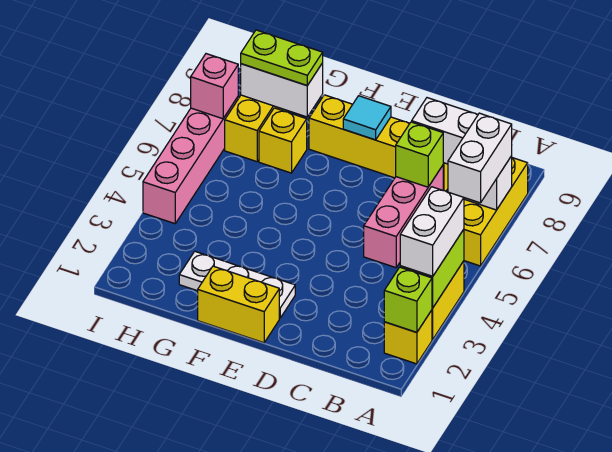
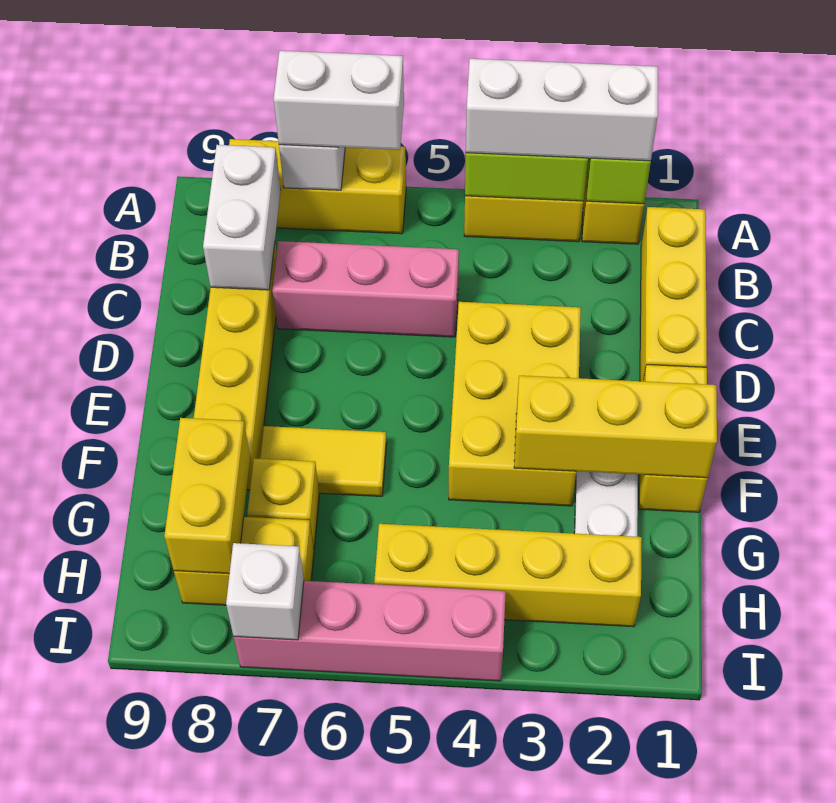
white brick A3:A4 level 3 -> white brick A2:A4 level 3
none -> yellow brick B1:D1 level 1
lime brick C7 level 2 -> none
none -> yellow brick D3:F4 level 1
cyan tile E8 level 2 -> none
none -> yellow brick F1:F3 level 2
none -> yellow tile F6:F7 level 1
white brick G8:H8 level 2 -> yellow brick G8:H8 level 2
lime plate G8:H8 level 3 -> none
none -> yellow brick H2:H5 level 1
pink brick I7 level 2 -> white brick I7 level 2

